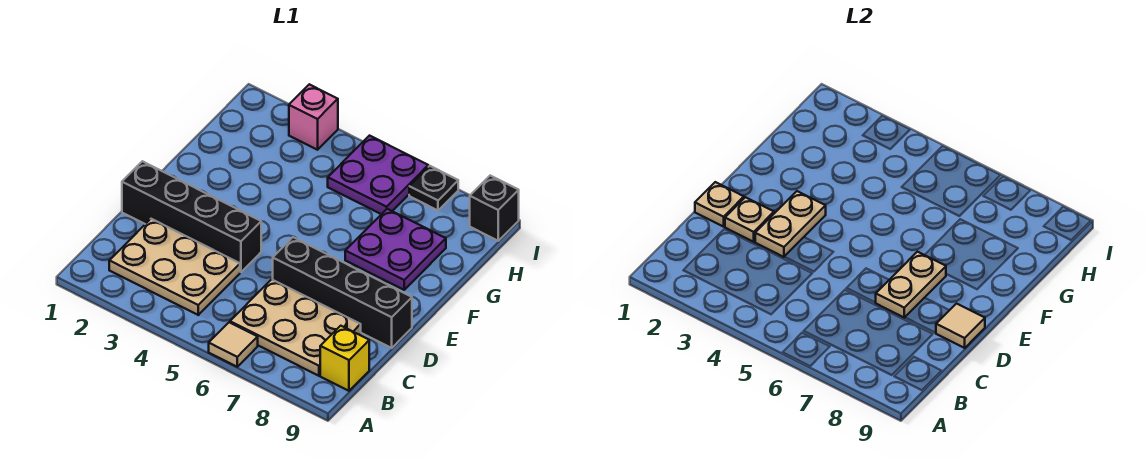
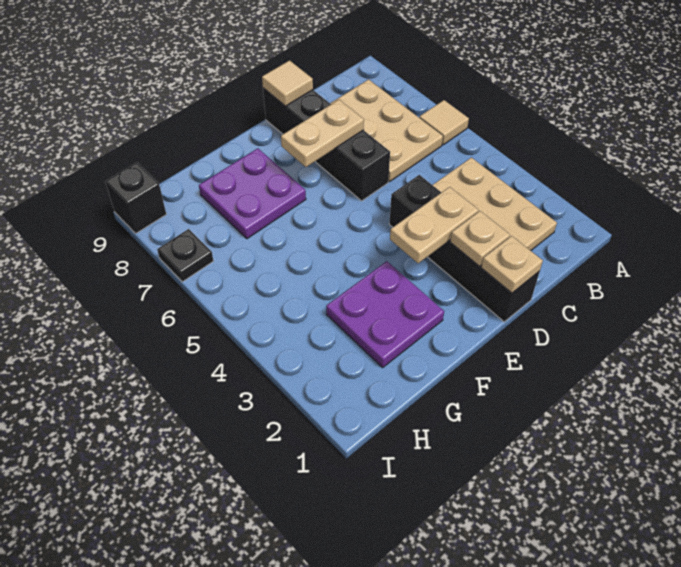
yellow brick B9 level 1 -> none
purple plate H5:I6 level 1 -> purple plate F2:G3 level 1
pink brick I3 level 1 -> none

